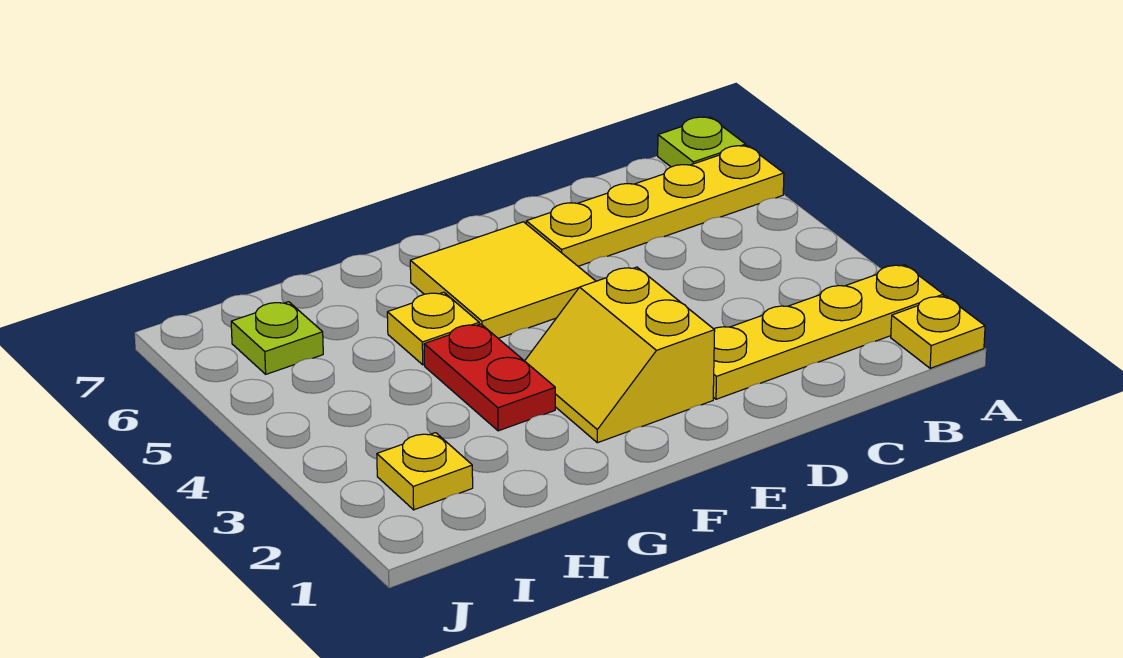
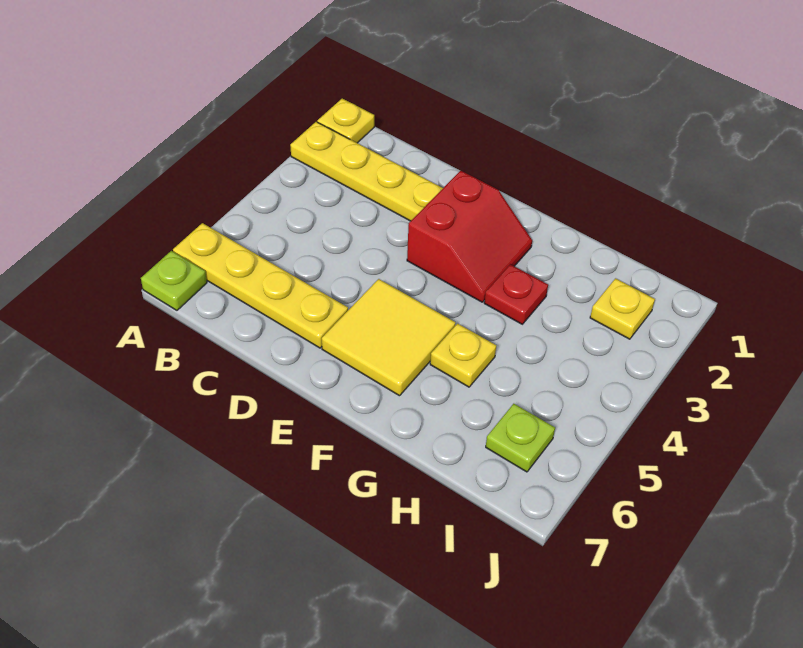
yellow slope E2:F3 level 1 top E -> red slope E2:F3 level 1 top E
red plate G3:G4 level 1 -> red plate G3 level 1

